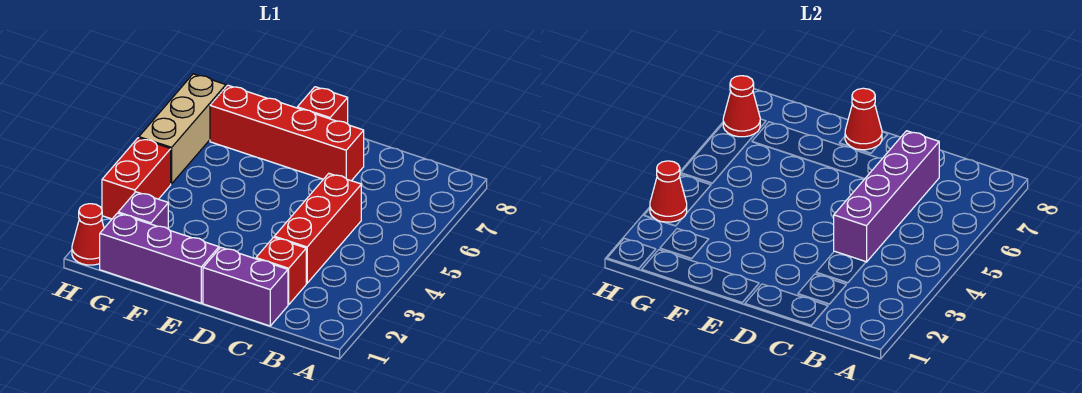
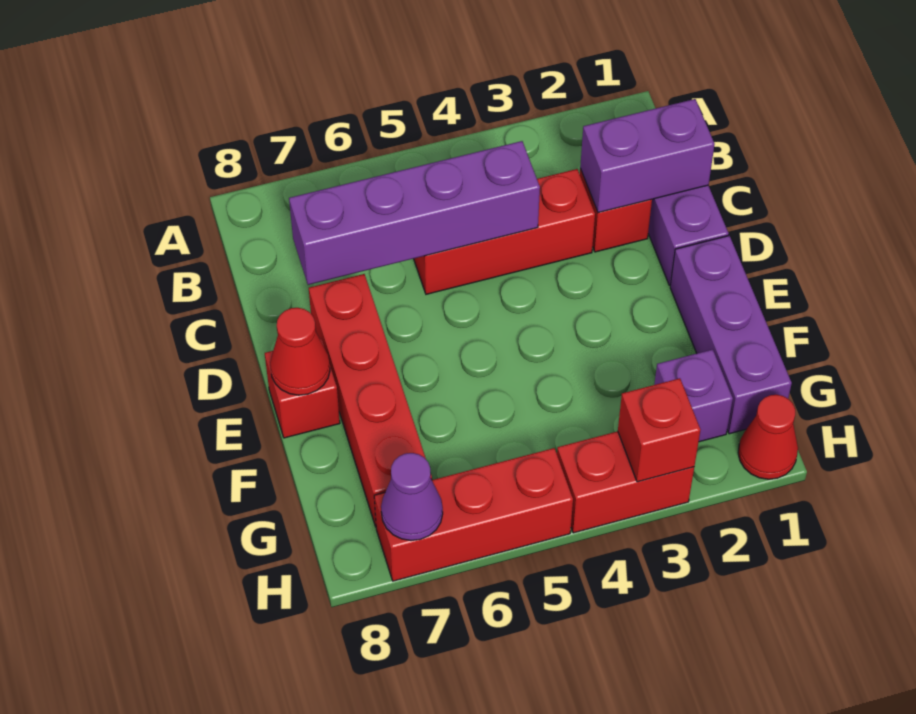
none -> purple brick C1:C2 level 2
red cone H3 level 2 -> red brick H3 level 2
tan brick H5:H7 level 1 -> red brick H5:H7 level 1
red cone H7 level 2 -> purple cone H7 level 2

